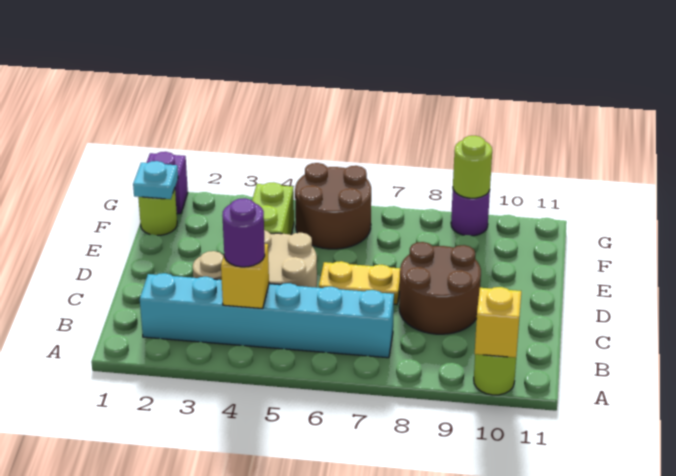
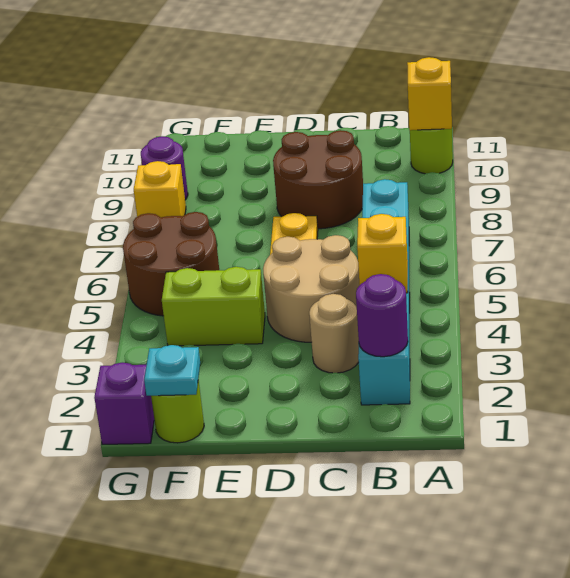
purple round brick B4 level 3 -> purple round brick B2 level 2
none -> yellow brick G8 level 1
lime round brick G9 level 2 -> none

